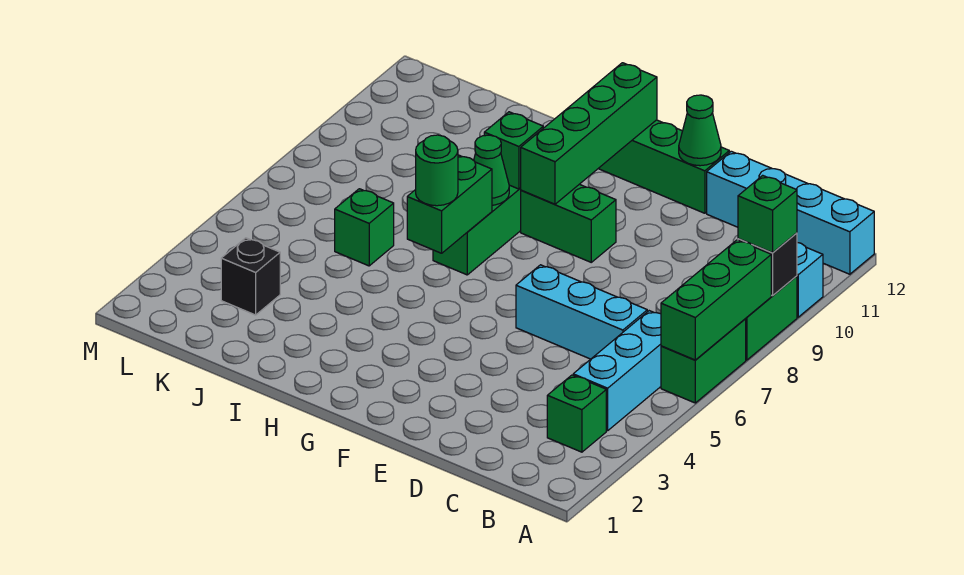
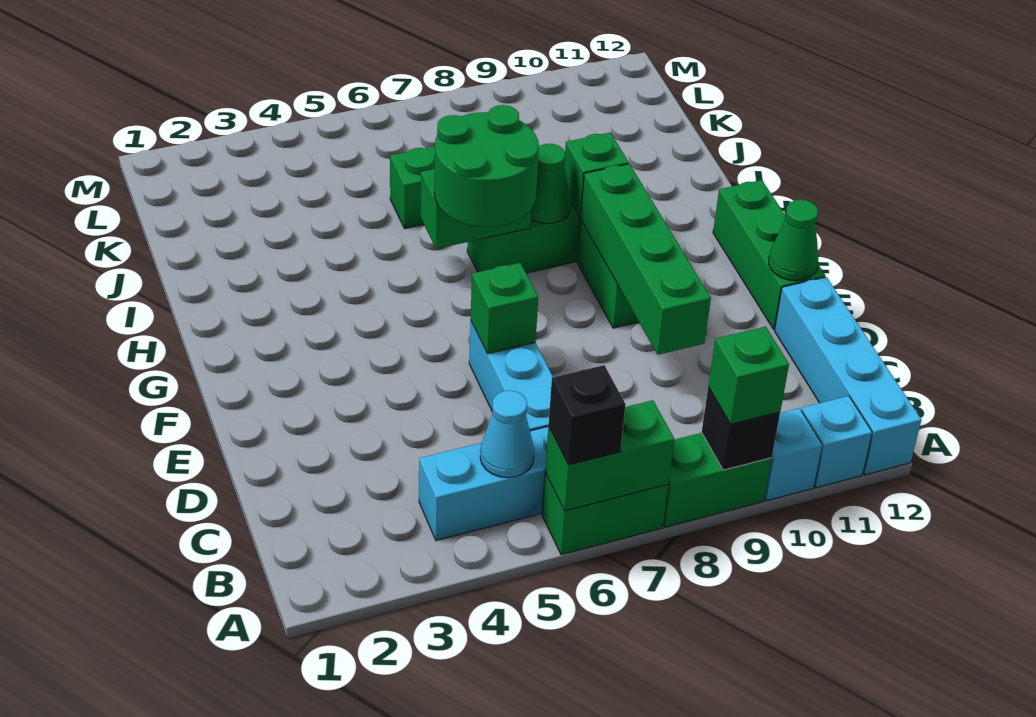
green brick A6:A8 level 2 -> green brick A6:A7 level 2
none -> cyan brick A11 level 1
green brick B3 level 1 -> green brick E6 level 2
none -> cyan cone B5 level 2
green brick G9:G12 level 2 -> green brick D9:G9 level 2
green round brick H6 level 3 -> green round brick G6:H7 level 3
black brick K3 level 1 -> black brick A6 level 3

